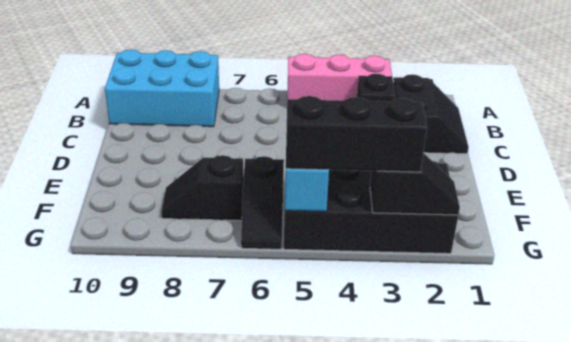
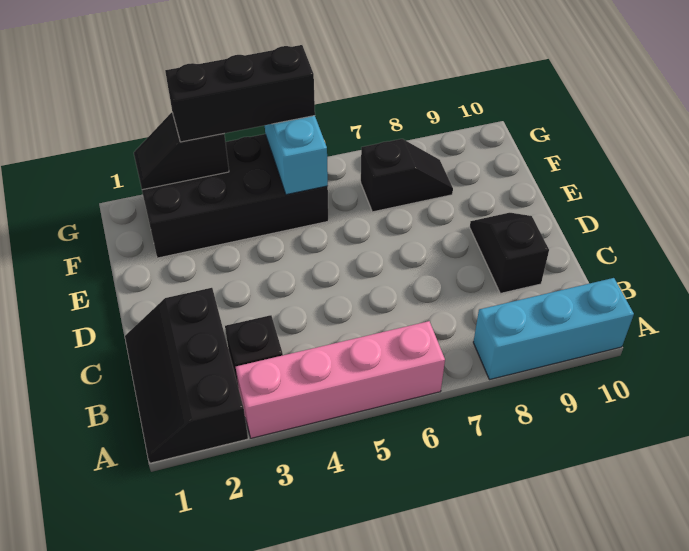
pink brick A3:A5 level 1 -> pink brick A3:A6 level 1
cyan brick A8:B10 level 1 -> cyan brick A8:A10 level 1
black slope B1:C2 level 1 top 2 -> black slope A1:C2 level 1 top 2
black slope F6:G6 level 1 top F -> black slope C9:D9 level 1 top C

